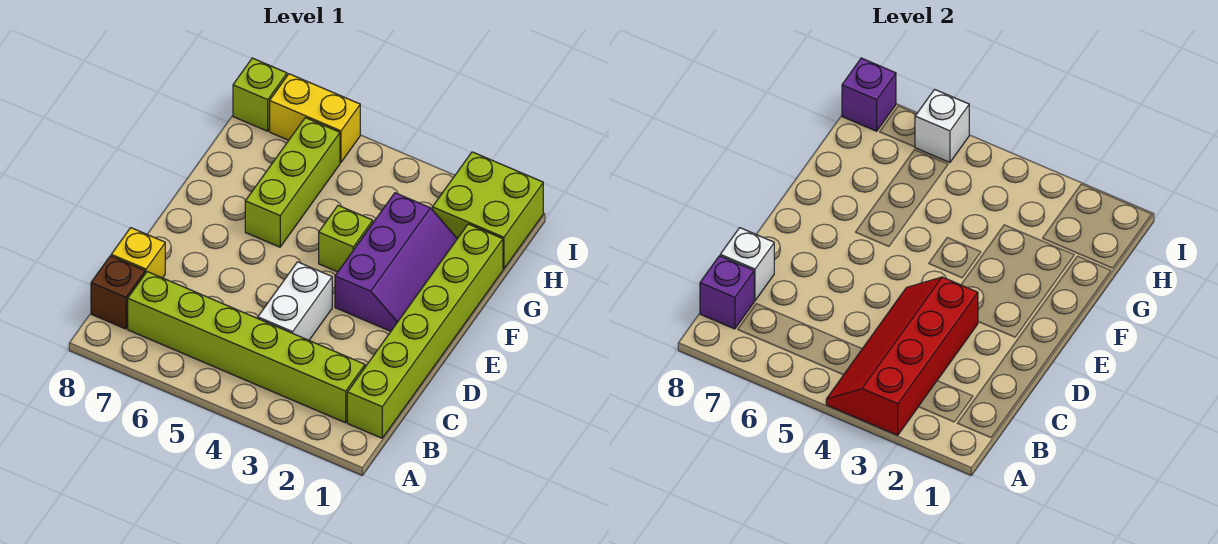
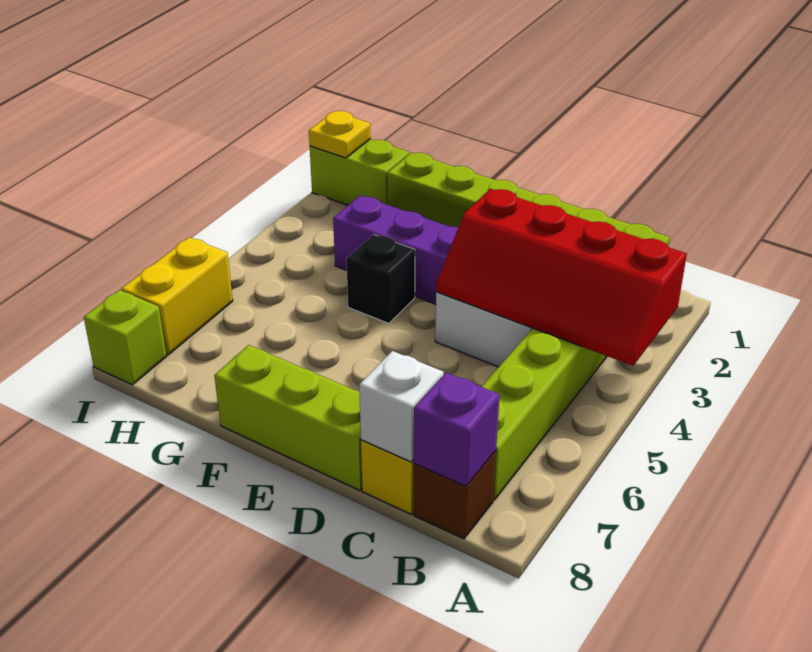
lime brick F4 level 1 -> black brick F4 level 1
lime brick F6:H6 level 1 -> lime brick D8:F8 level 1
lime brick H1:I2 level 1 -> lime brick H1:I1 level 1
none -> yellow plate I1 level 2
white brick I6 level 2 -> none
purple brick I8 level 2 -> none

